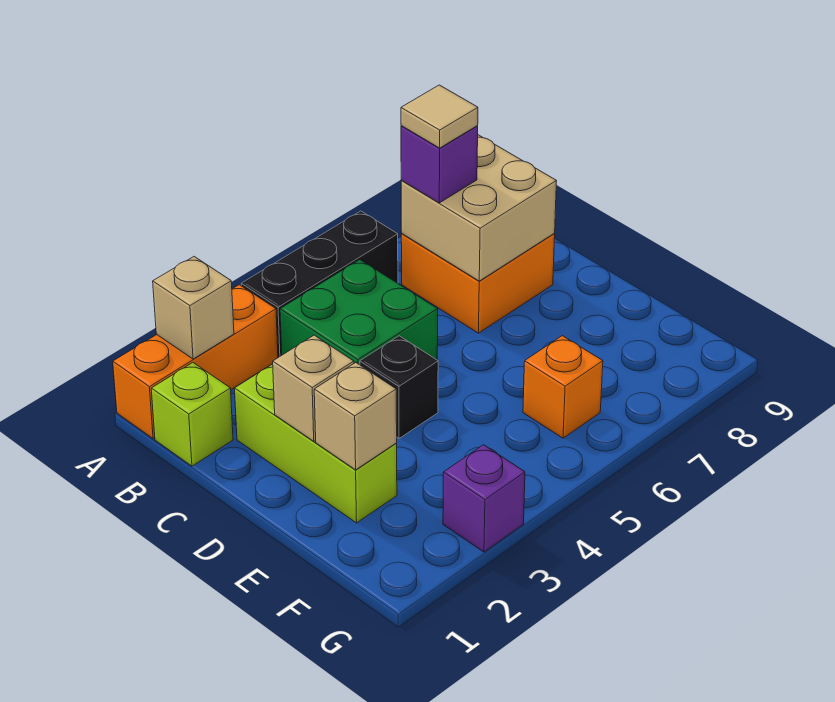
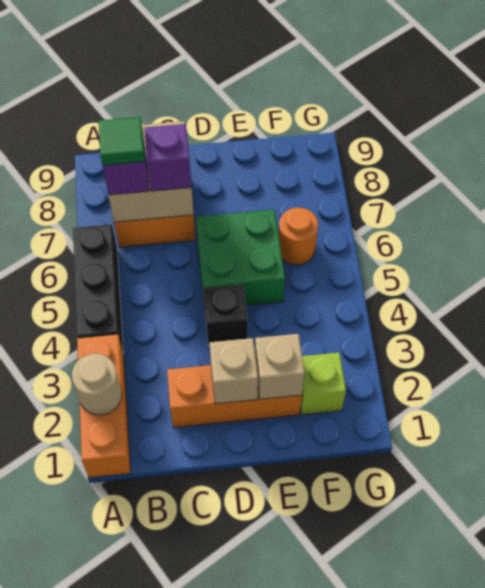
tan brick A2 level 2 -> tan round brick A2 level 2
lime brick B1 level 1 -> lime brick F2 level 1
green brick B4:C5 level 1 -> green brick D5:E6 level 1
tan tile B7 level 4 -> green tile B7 level 4
lime brick C2:E2 level 1 -> orange brick C2:E2 level 1
orange brick F6 level 1 -> orange round brick F6 level 1
purple brick G3 level 1 -> purple brick C7 level 3

